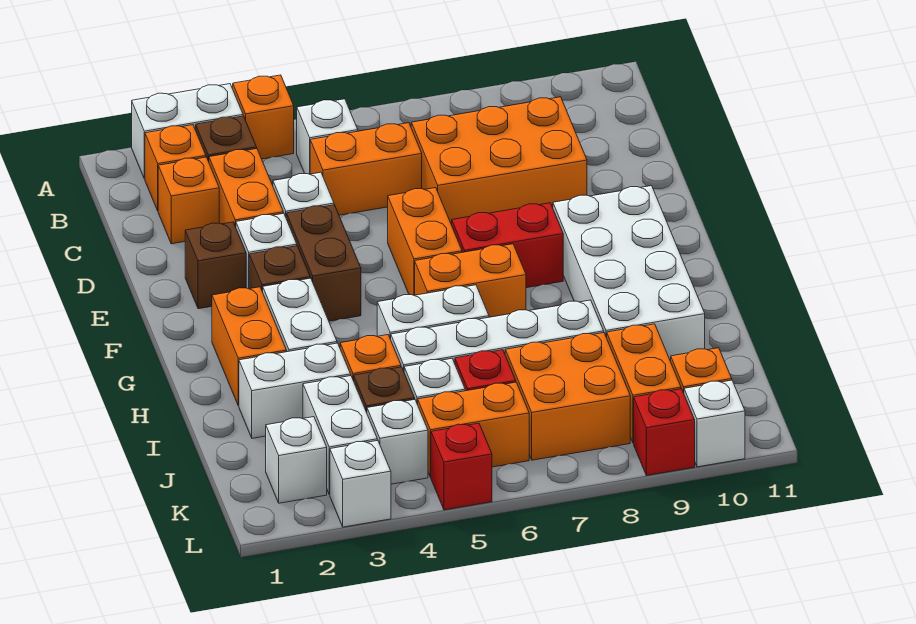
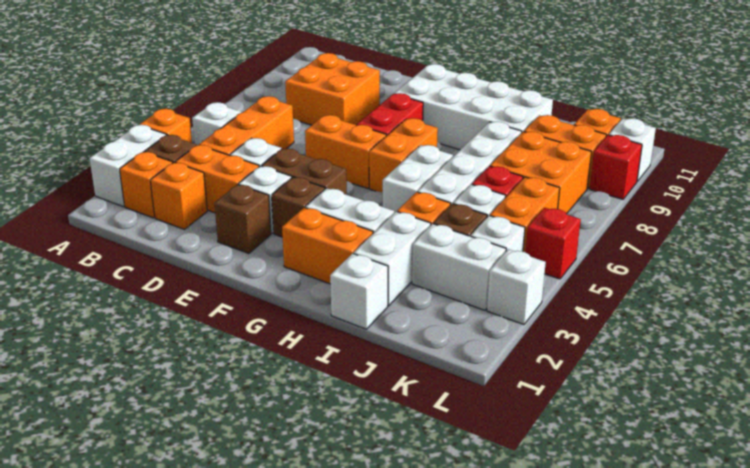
orange brick C5:C6 level 1 -> orange brick C4:C6 level 1
orange brick C7:D9 level 1 -> orange brick C8:D9 level 1
white brick K2 level 1 -> white brick I1 level 1

